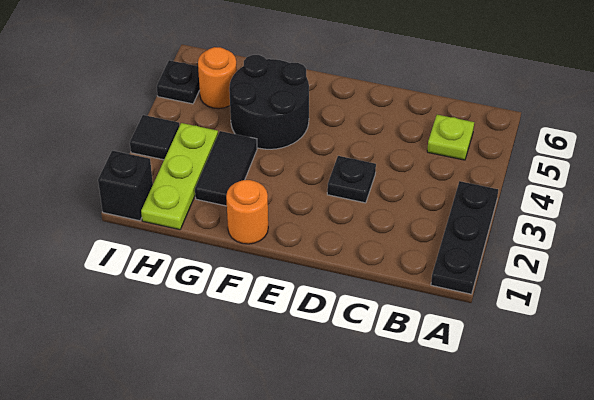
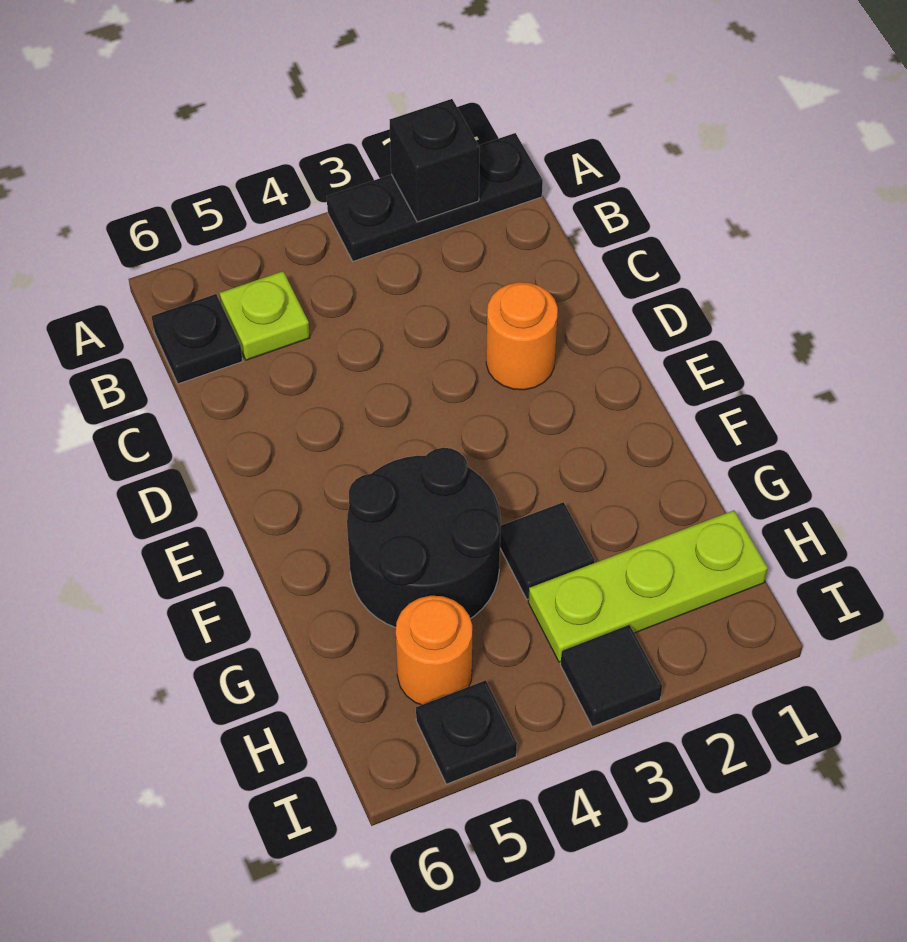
black plate D3 level 1 -> black plate B6 level 1
orange round brick F1 level 1 -> orange round brick D2 level 1
black tile G2:G3 level 1 -> black tile G3 level 1
black brick I1 level 1 -> black brick A2 level 2

